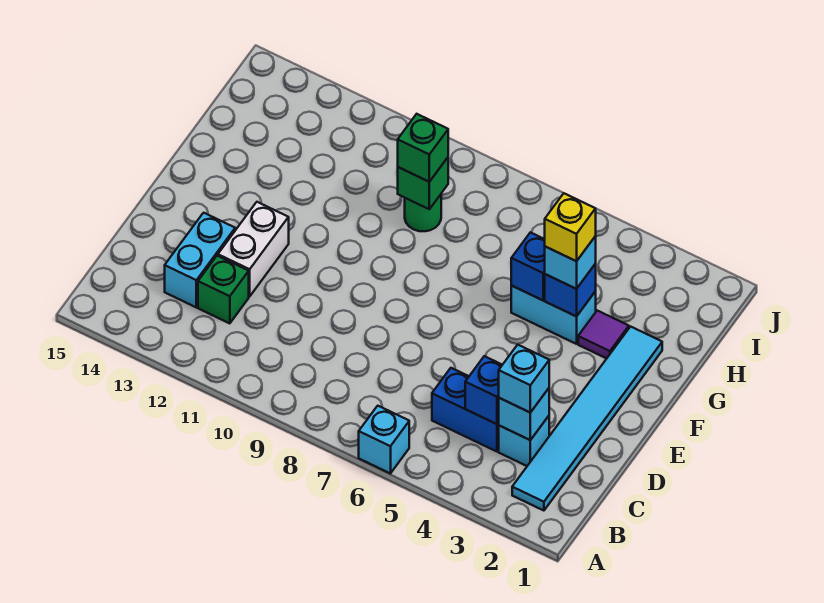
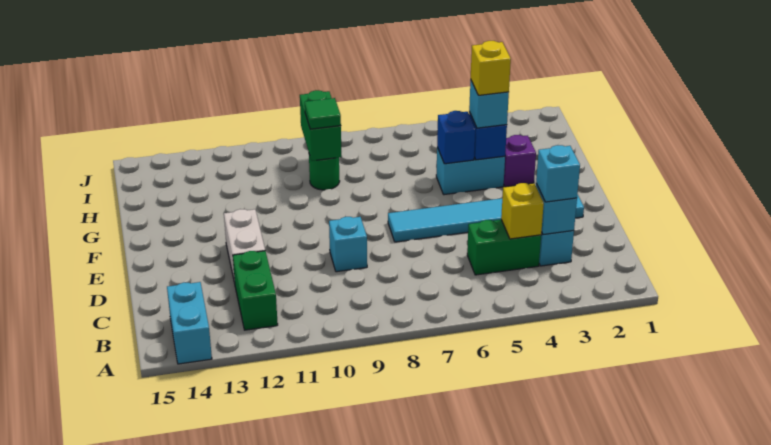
cyan brick A6 level 1 -> cyan brick D9 level 1
cyan tile B2:G2 level 1 -> cyan tile E2:E7 level 1
blue brick C4:C5 level 1 -> green brick C4:C5 level 1
blue brick C4 level 2 -> yellow brick C4 level 2
green brick C12 level 1 -> green brick B12:C12 level 1
cyan brick C13:D13 level 1 -> cyan brick A14:B14 level 1
purple tile G3 level 1 -> purple brick G3 level 1
green brick H9 level 2 -> green brick H9:I9 level 2
green brick H9 level 3 -> green tile H9 level 3

